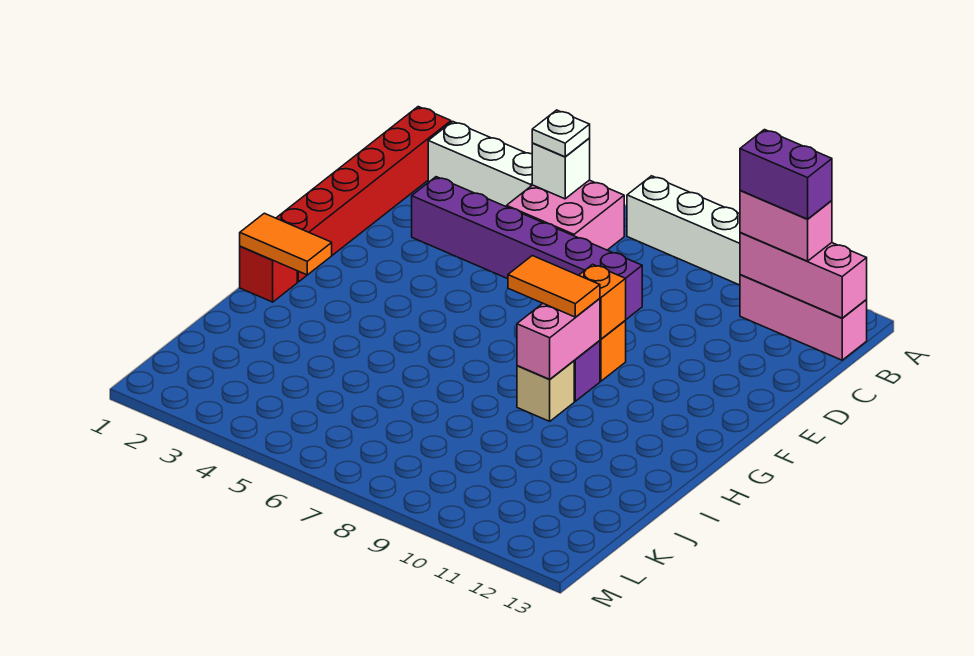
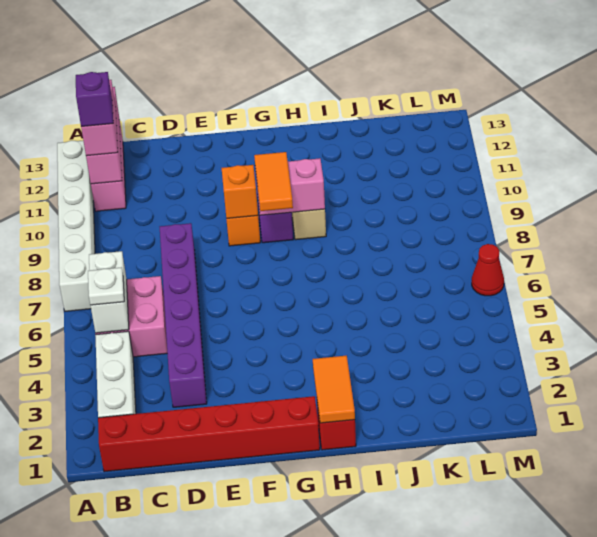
white brick B5 level 2 -> white brick B5:B6 level 2
purple brick B11:B12 level 4 -> purple brick B11 level 4
none -> red cone M6 level 1

